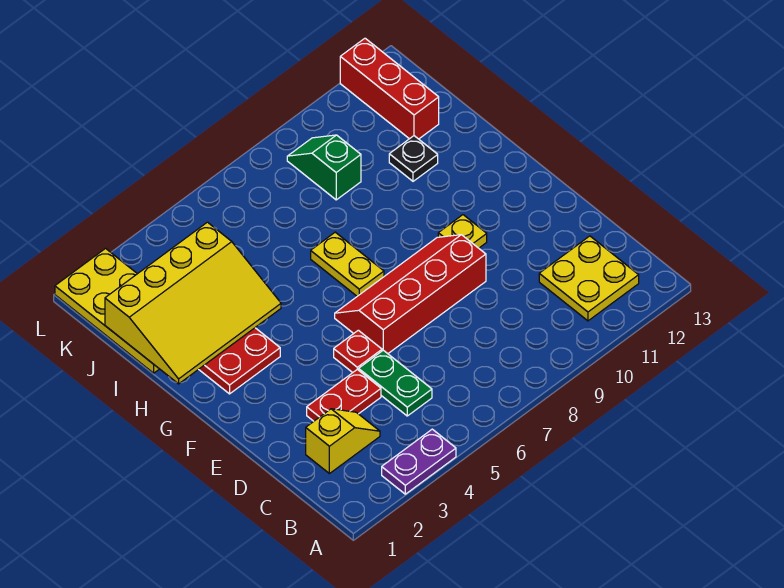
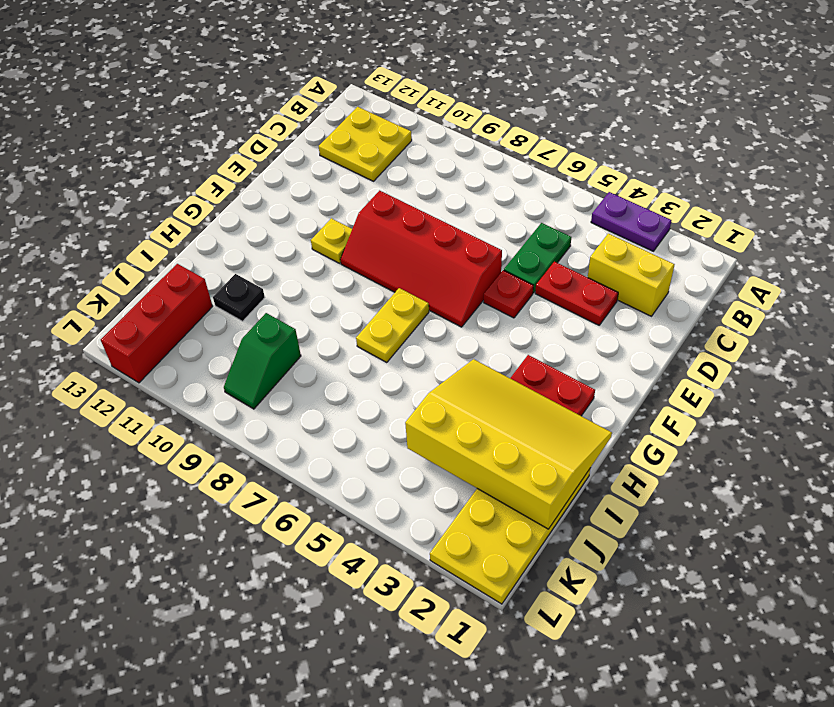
yellow slope C2:C3 level 1 top 2 -> yellow brick C2:C3 level 1

